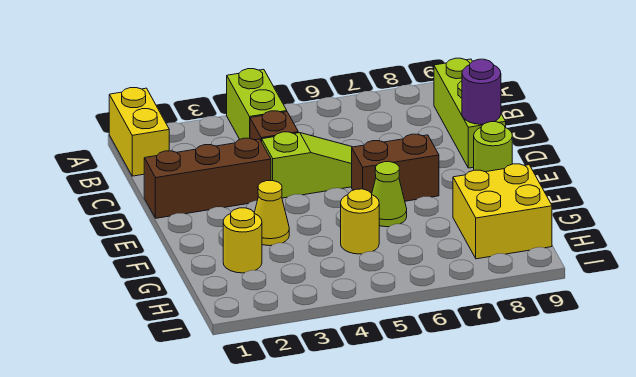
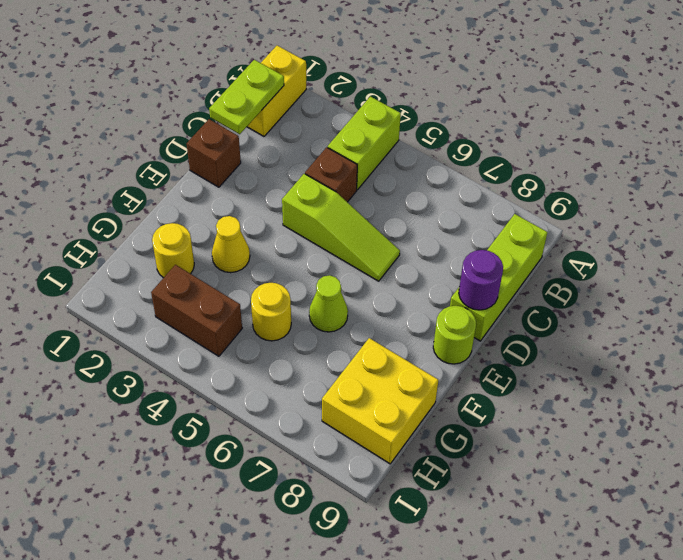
none -> lime plate B1:C1 level 2
brown brick D1:D3 level 1 -> brown brick D1 level 1
brown brick E6:E7 level 1 -> brown brick H3:H4 level 1

